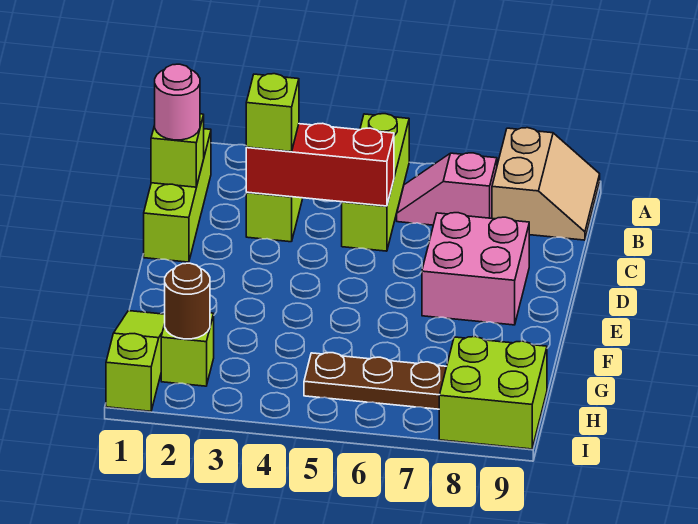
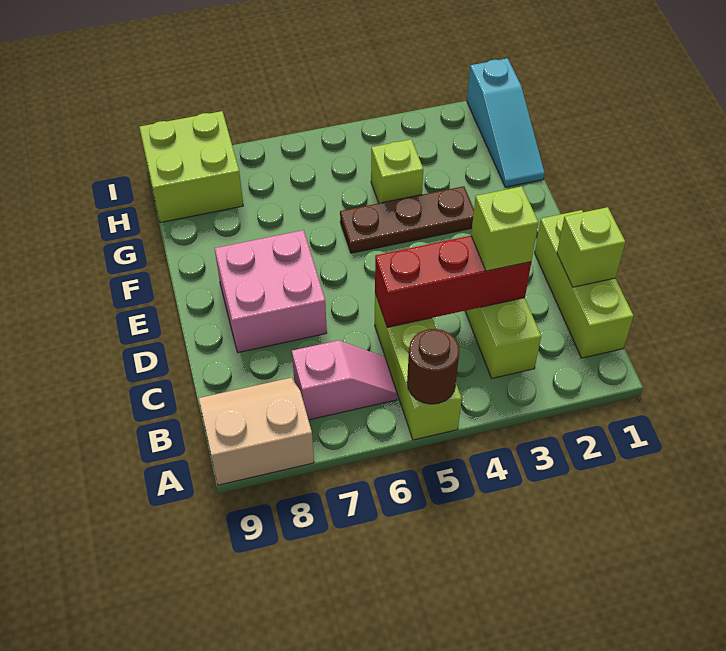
tan slope A8:B9 level 1 top 8 -> tan slope A8:B9 level 1 top A
pink round brick C1 level 3 -> none
lime slope G1:I1 level 1 top I -> cyan slope G1:I1 level 1 top I
lime brick H2 level 1 -> lime brick G4 level 1
brown round brick H2 level 2 -> brown round brick A5 level 2
brown plate H5:H7 level 1 -> brown plate F3:F5 level 1

